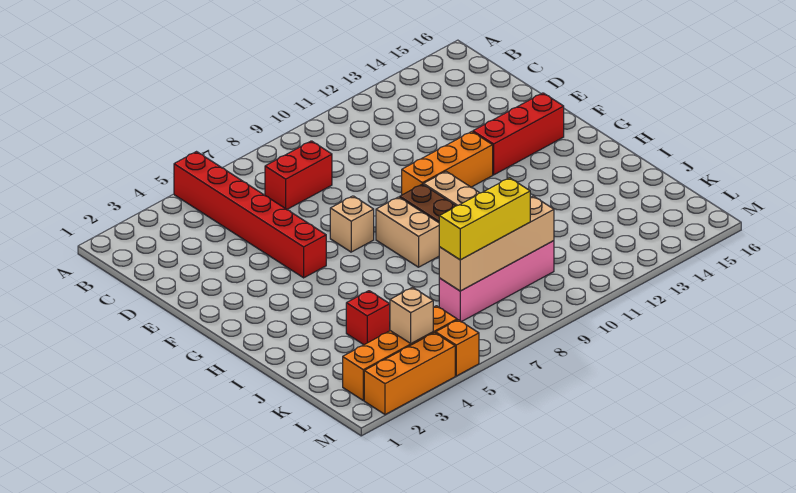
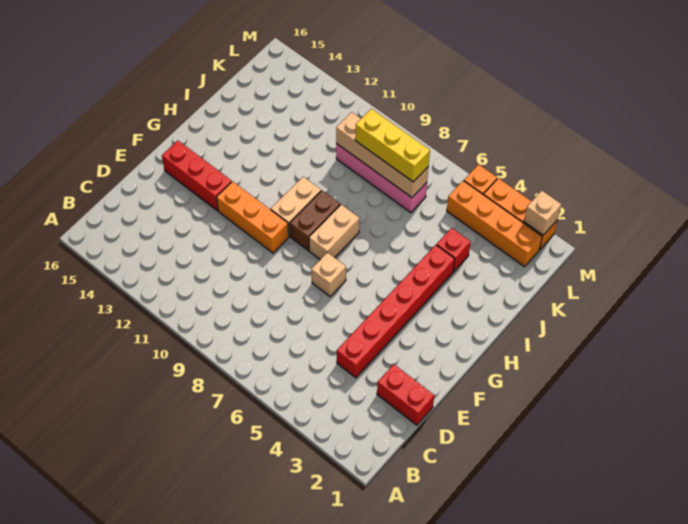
red brick A5:F5 level 1 -> red brick D4:I4 level 1
red brick C7:C8 level 1 -> red brick D1:D2 level 1
tan brick L4 level 2 -> tan brick M2 level 2

